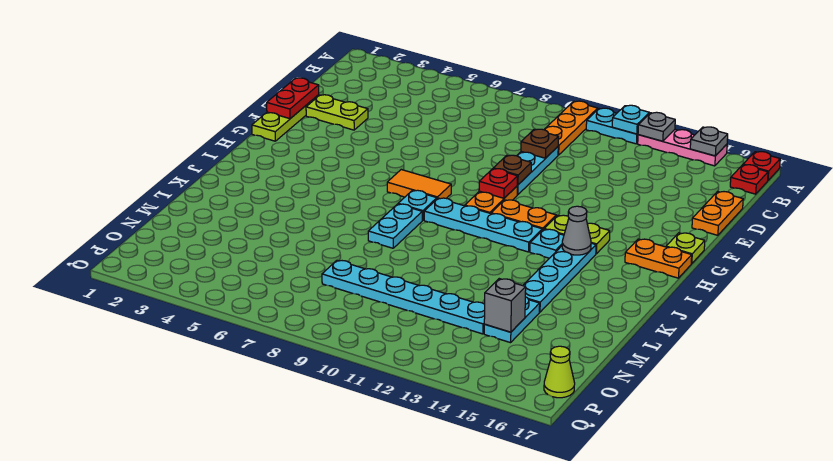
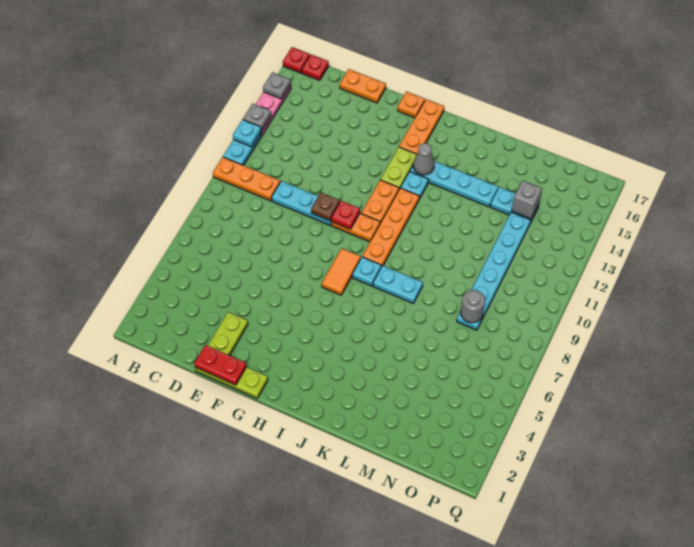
brown plate D10 level 2 -> none
lime plate G17 level 1 -> orange plate G17 level 1
orange plate H16:H17 level 1 -> orange plate H15:H17 level 1
cyan plate I9:I12 level 1 -> orange plate I9:I12 level 1
none -> grey round brick N8 level 2
lime cone P17 level 1 -> none

